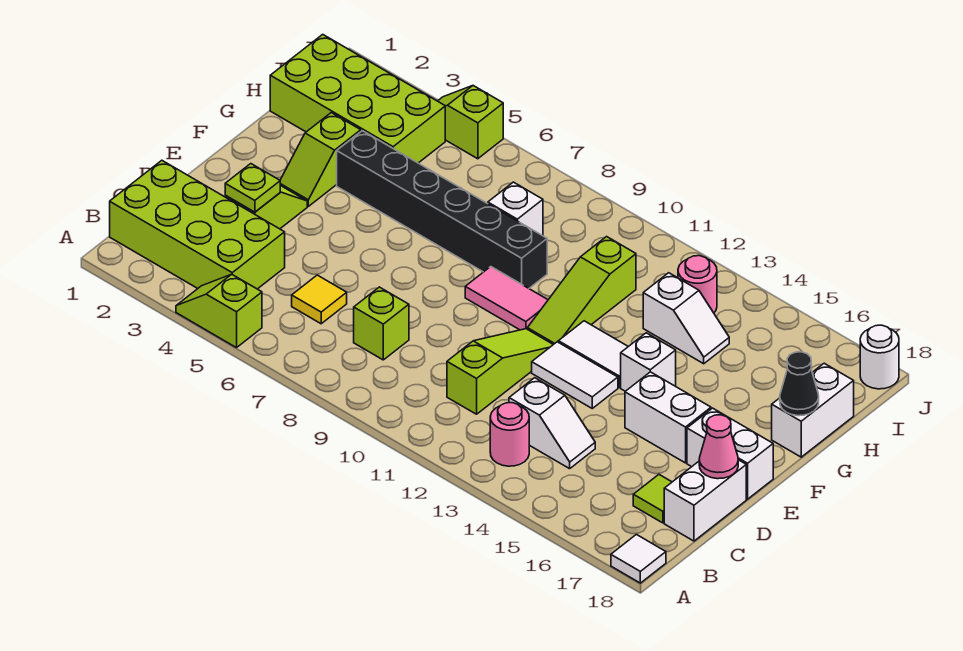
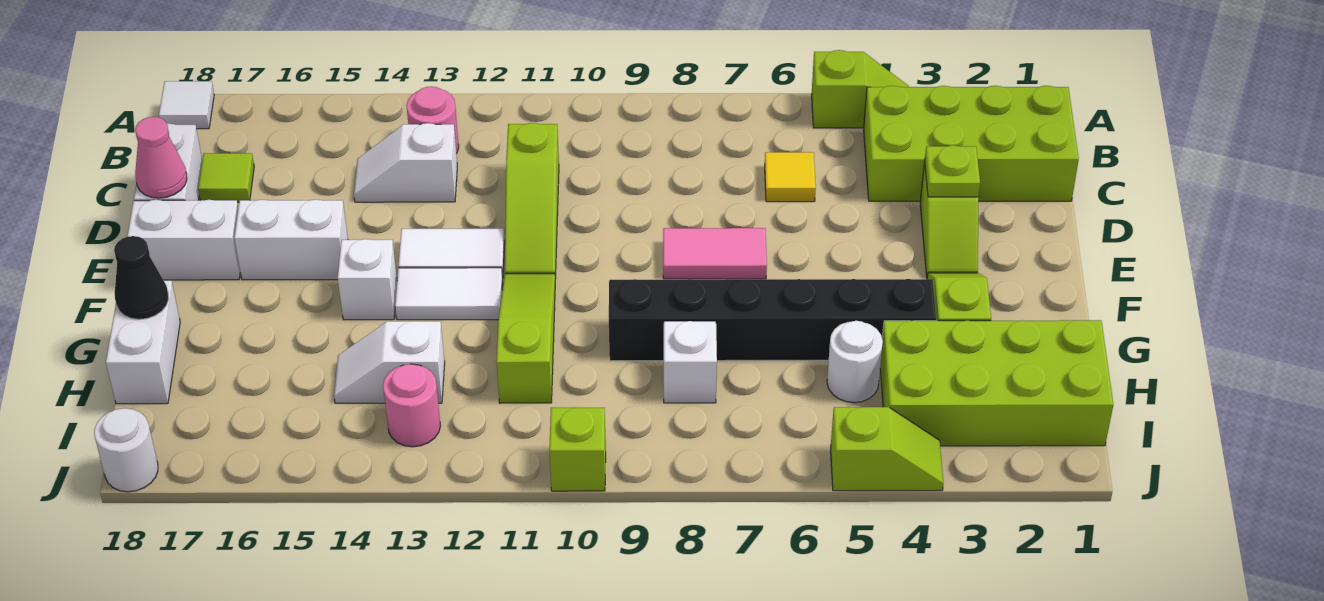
lime brick C8 level 1 -> lime brick J10 level 1
pink tile F9:F10 level 1 -> pink tile E7:E8 level 1
none -> white round brick H5 level 1

